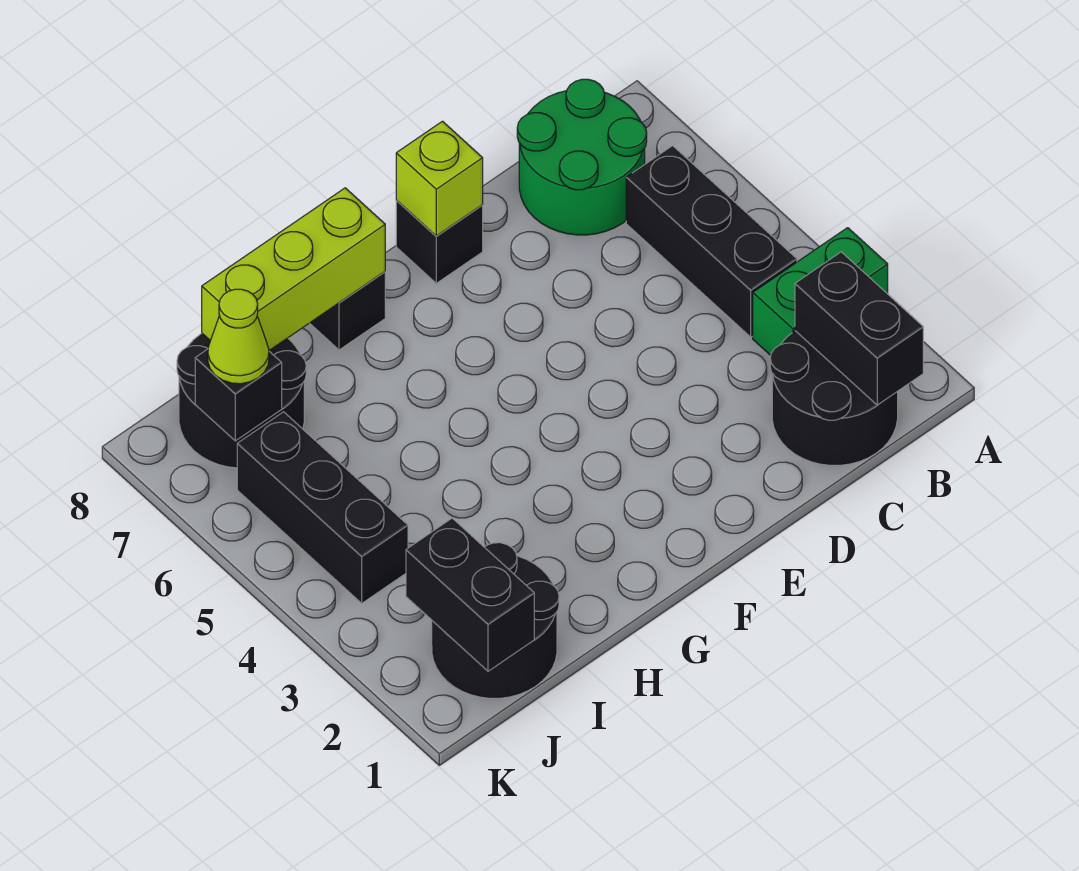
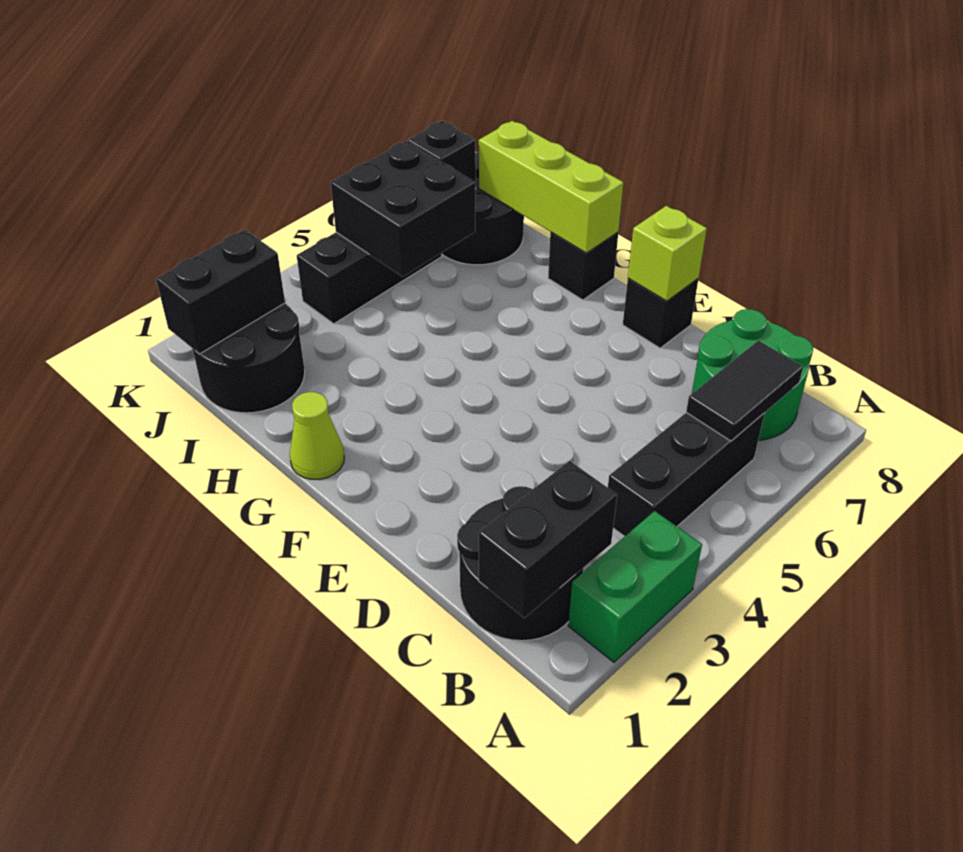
green brick A3:B3 level 1 -> green brick A2:A3 level 1
none -> black tile B6:B7 level 2
none -> black brick I5:J6 level 2
lime cone J7 level 3 -> lime cone G1 level 1

